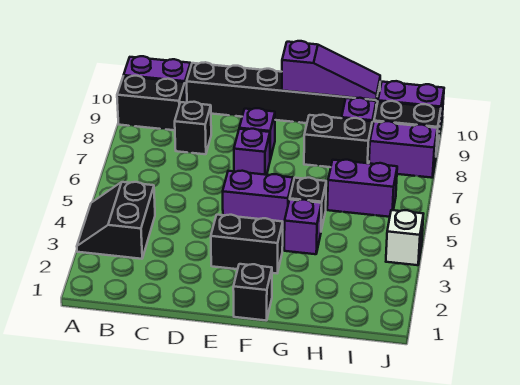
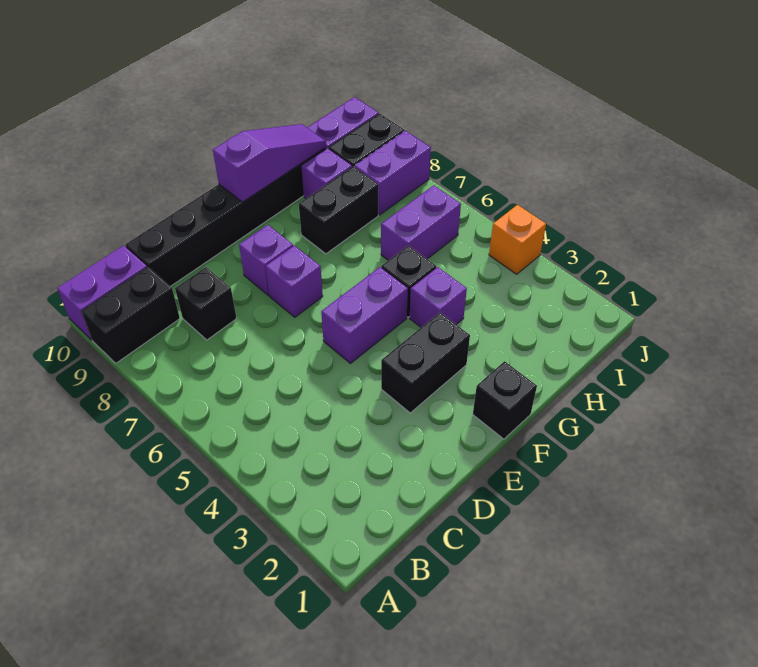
black slope A3:B4 level 1 top B -> none
white brick J4 level 1 -> orange brick J4 level 1

